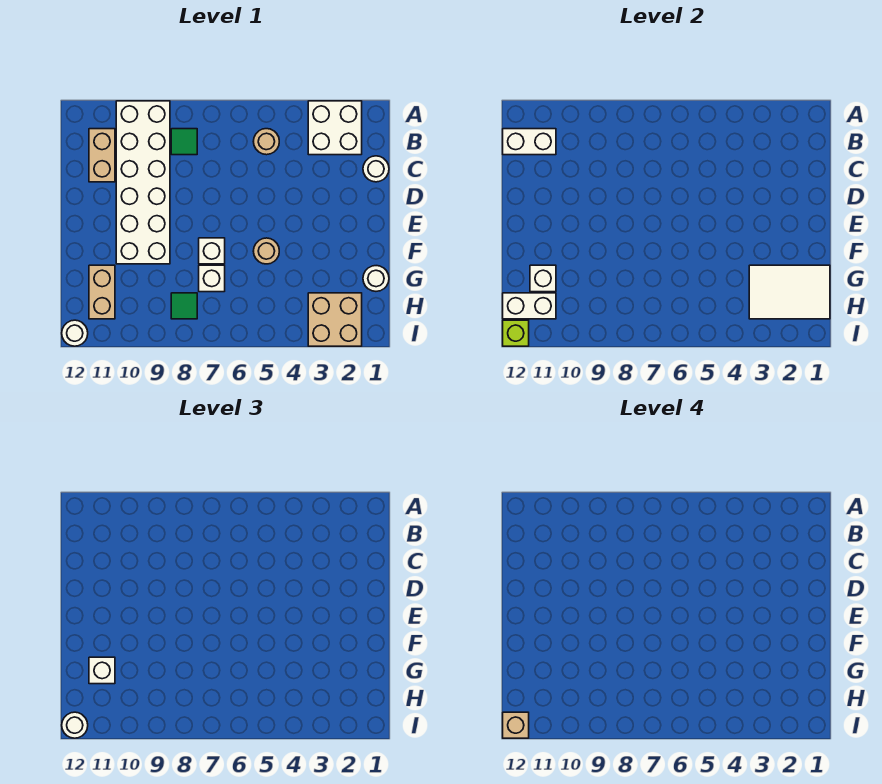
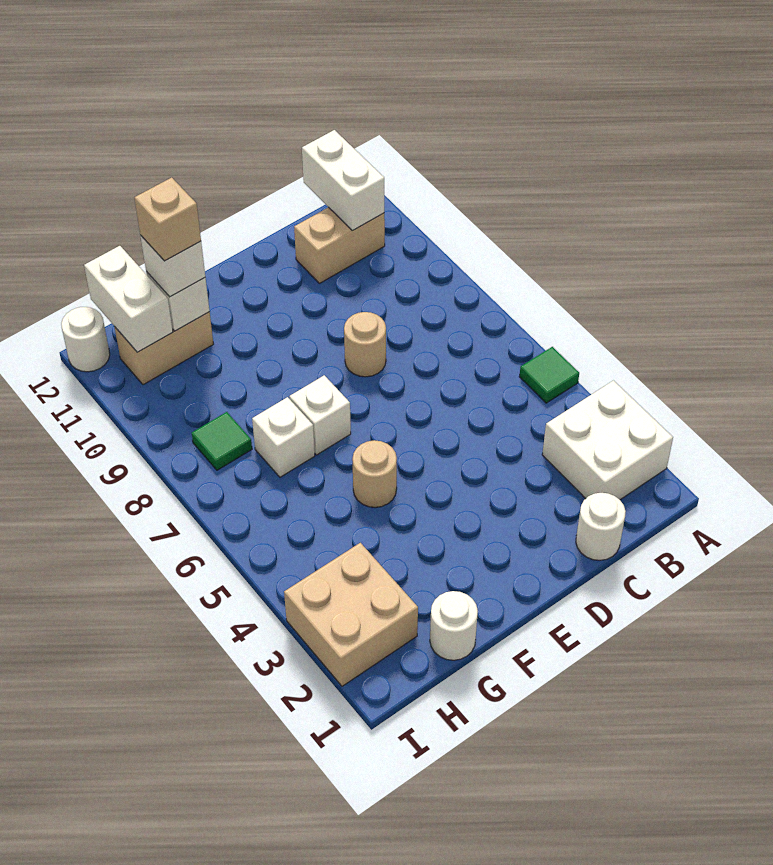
white brick A9:F10 level 1 -> none
tan round brick B5 level 1 -> tan round brick D8 level 1
green tile B8 level 1 -> green tile A5 level 1
white tile G1:H3 level 2 -> none
lime brick I12 level 2 -> none
white round brick I12 level 3 -> none
tan brick I12 level 4 -> tan brick G11 level 4

